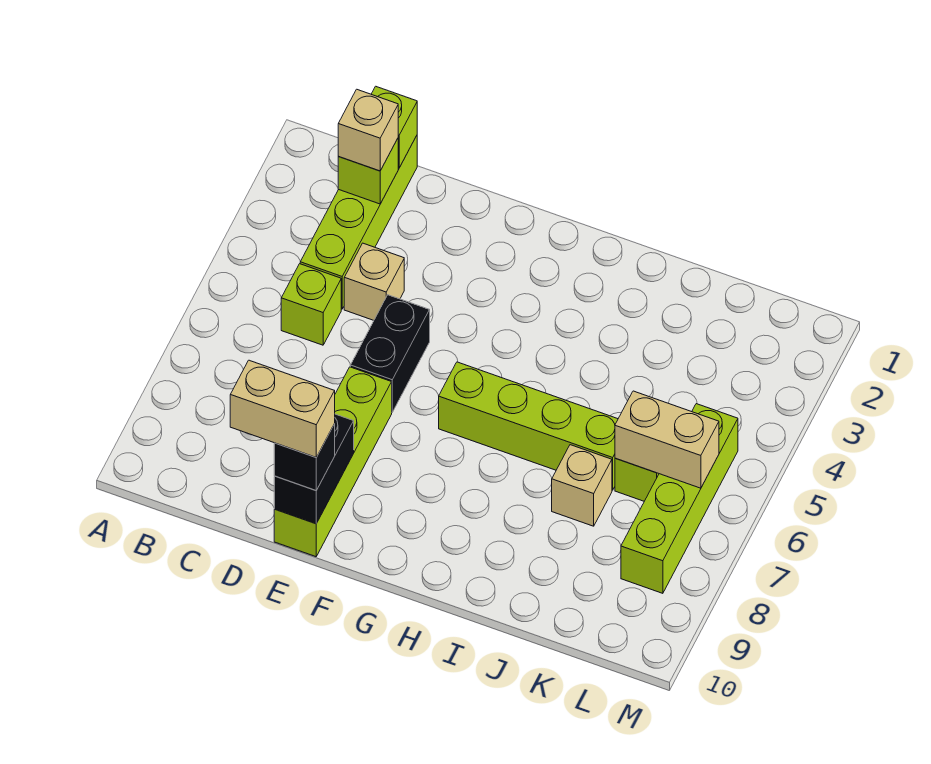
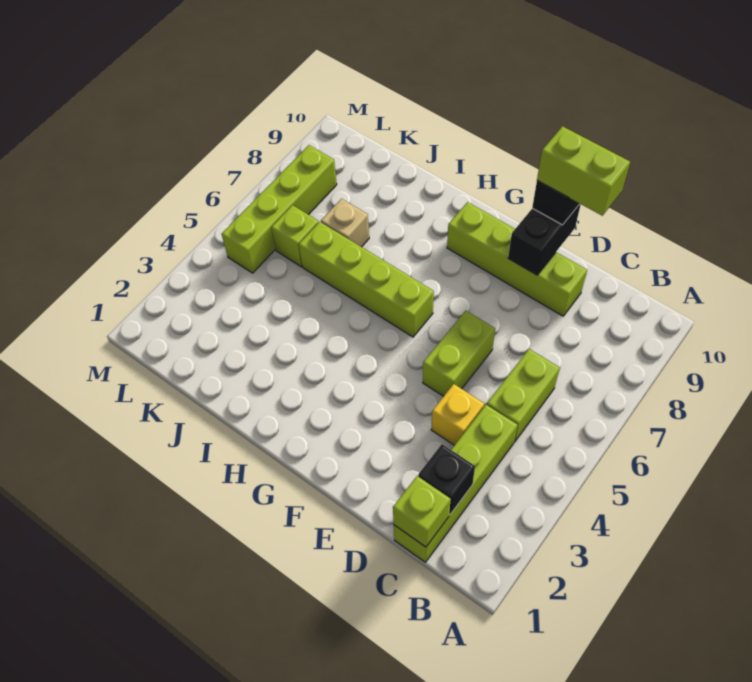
lime brick C2 level 2 -> black brick C2 level 2
tan brick C2 level 3 -> none
lime brick C5 level 1 -> lime brick C5:C6 level 1
tan brick D4 level 1 -> yellow brick D4 level 1
tan brick D10:E10 level 4 -> lime brick D10:E10 level 4
black brick E5:E6 level 1 -> lime brick E5:E6 level 1
lime brick E7:E10 level 1 -> lime brick D9:G9 level 1
tan brick K6:L6 level 2 -> none

